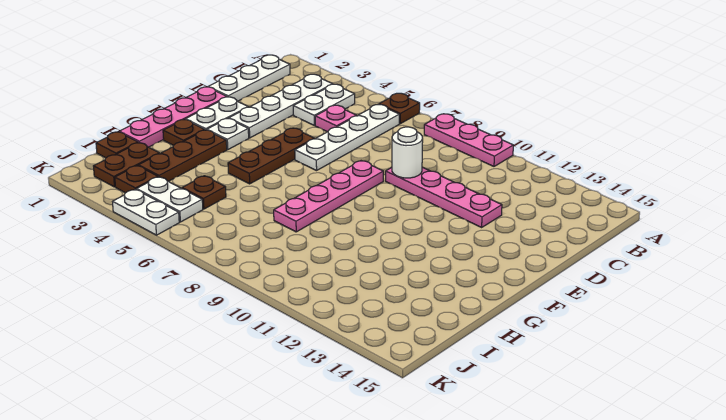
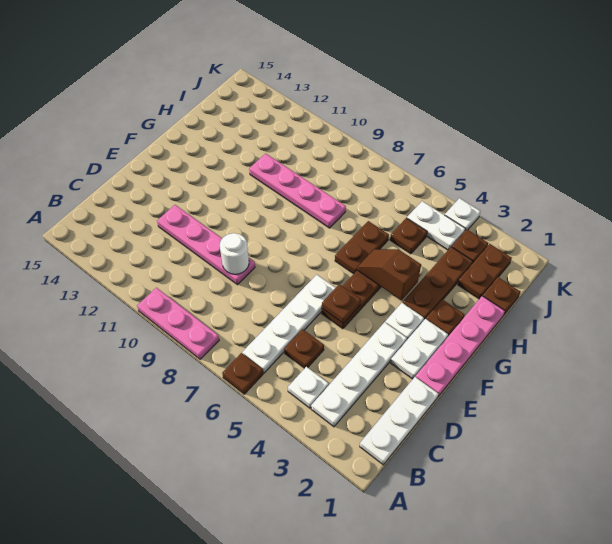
white plate B4:C4 level 1 -> white plate B4 level 1
pink plate C5 level 1 -> brown plate C5 level 1
none -> brown plate E5 level 2
pink plate E8:H8 level 1 -> pink plate H8:H11 level 1
none -> brown slope G4:G5 level 2 top 4
none -> brown plate G6:H6 level 1
white plate K4:K5 level 1 -> white plate K4 level 1

